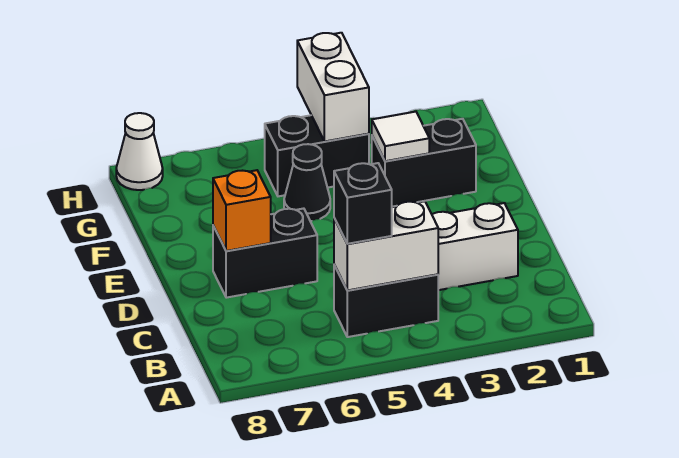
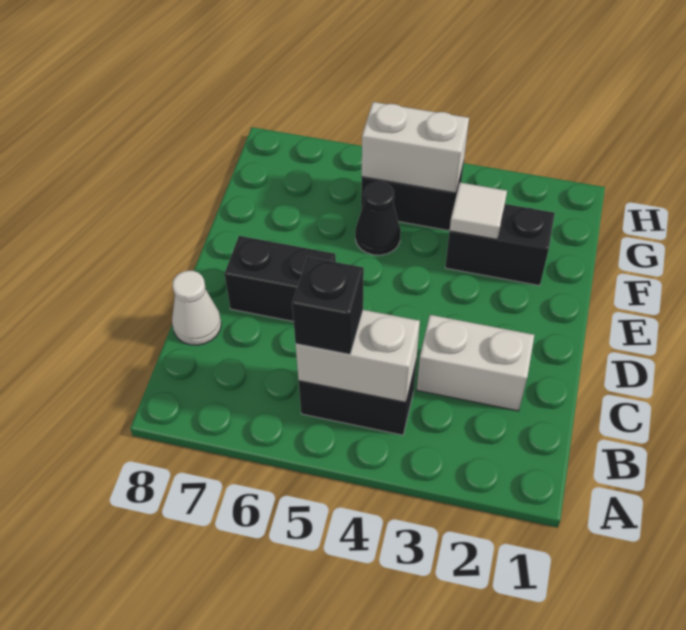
orange brick D7 level 2 -> none
white brick G4:H4 level 2 -> white brick G4:G5 level 2
white cone H8 level 1 -> white cone C8 level 1

